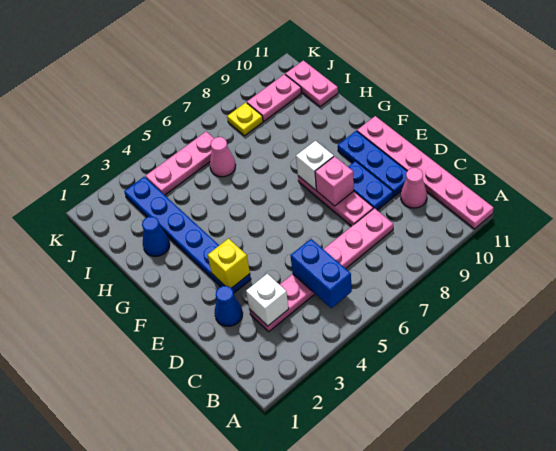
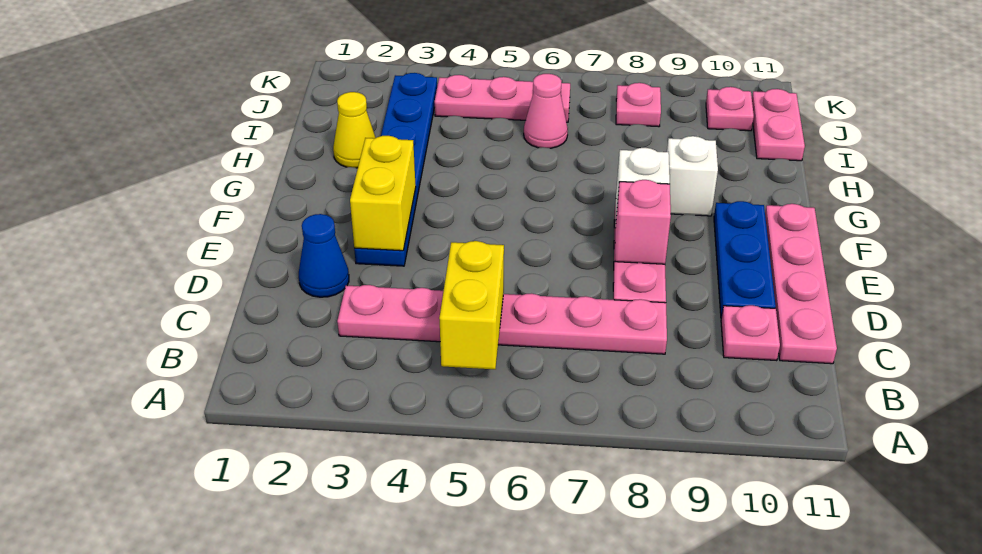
pink plate A11:F11 level 1 -> pink plate C11:F11 level 1
blue brick B5:C5 level 2 -> yellow brick B5:C5 level 2
white brick C3 level 2 -> white brick G9 level 1
pink cone C10 level 1 -> pink plate C10 level 1
blue plate D9:E9 level 1 -> none
yellow brick E3 level 2 -> yellow brick E3:F3 level 2
blue cone H2 level 1 -> yellow cone H2 level 1
yellow plate J8 level 1 -> pink plate J8 level 1
pink plate J9:J10 level 1 -> pink plate J10 level 1

